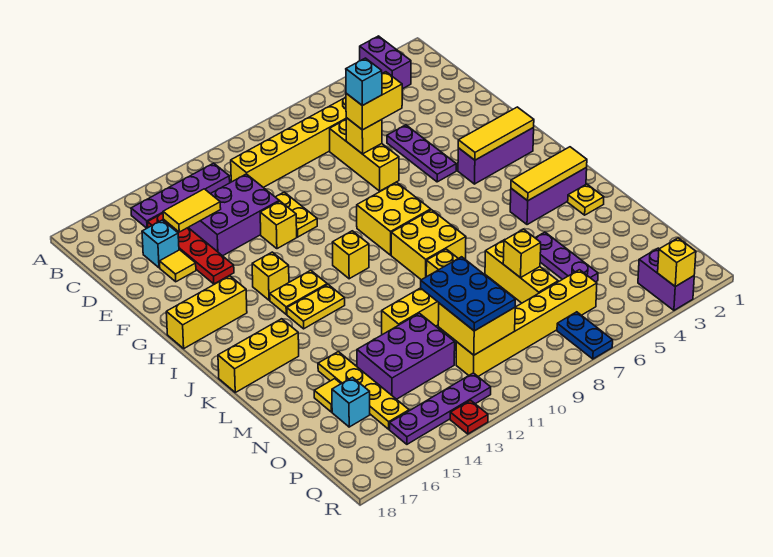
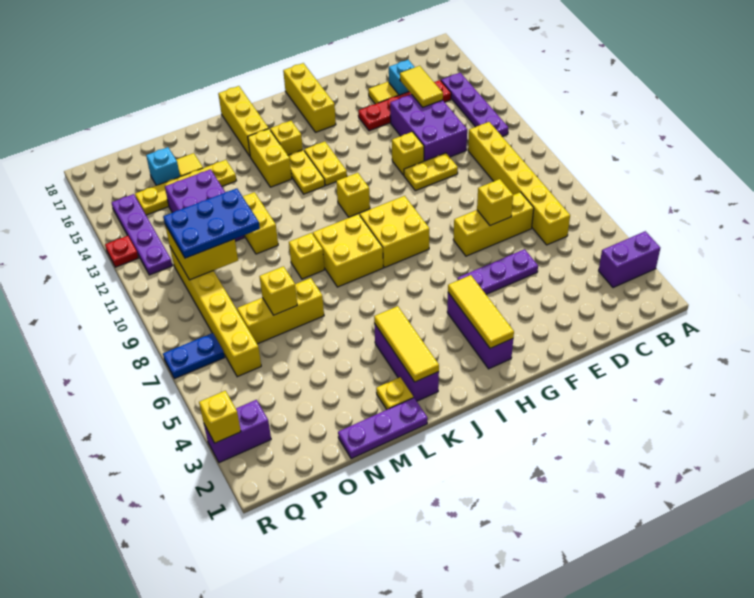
yellow brick E6:E7 level 3 -> yellow brick K14:K15 level 1
cyan brick E7 level 4 -> none
yellow brick H14 level 1 -> yellow brick J15 level 1
purple plate M5:O5 level 1 -> purple plate L1:N1 level 1

